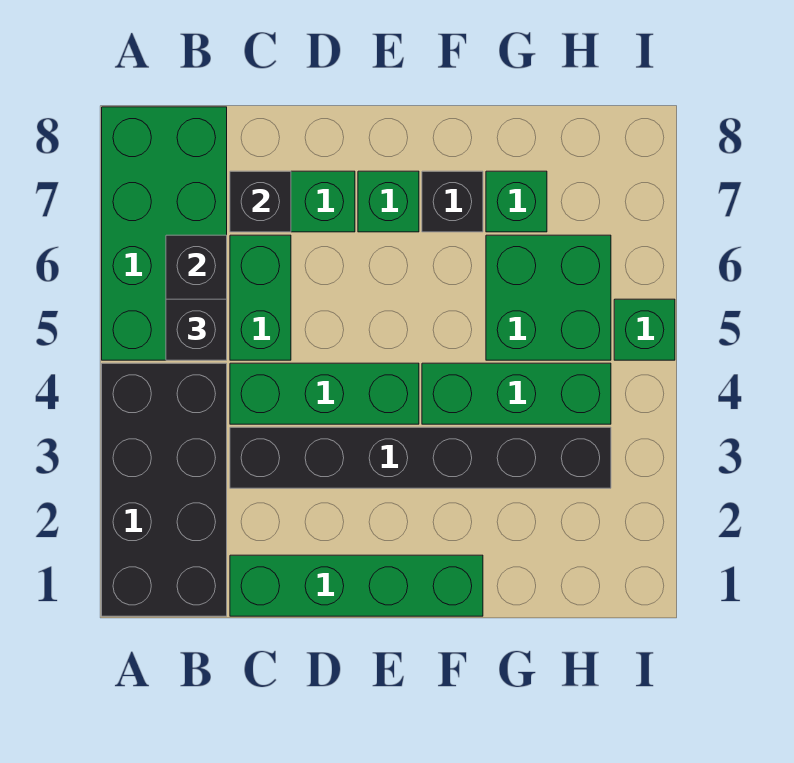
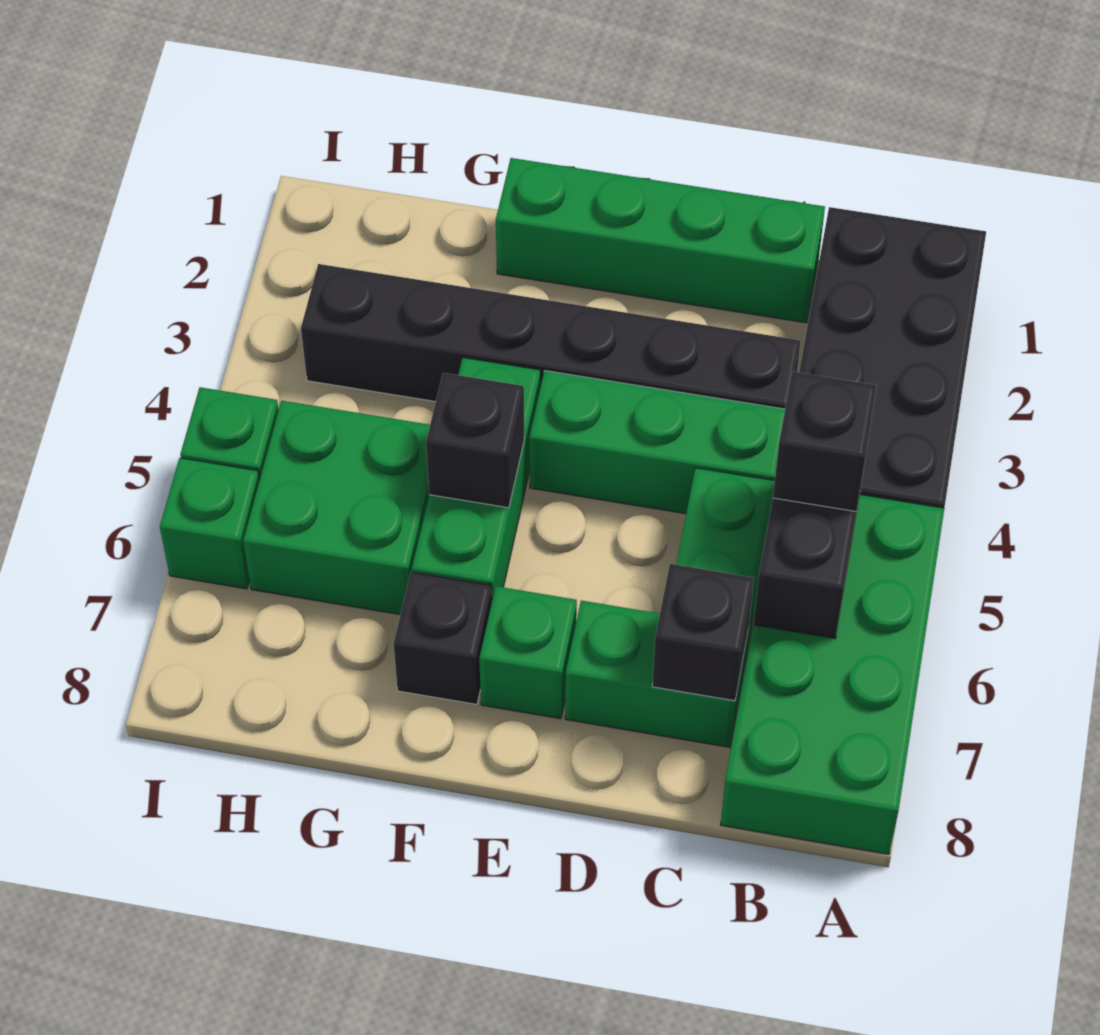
green brick F4:H4 level 1 -> green brick F4:F6 level 1
none -> black brick F5 level 2
green brick G7 level 1 -> green brick I6 level 1

